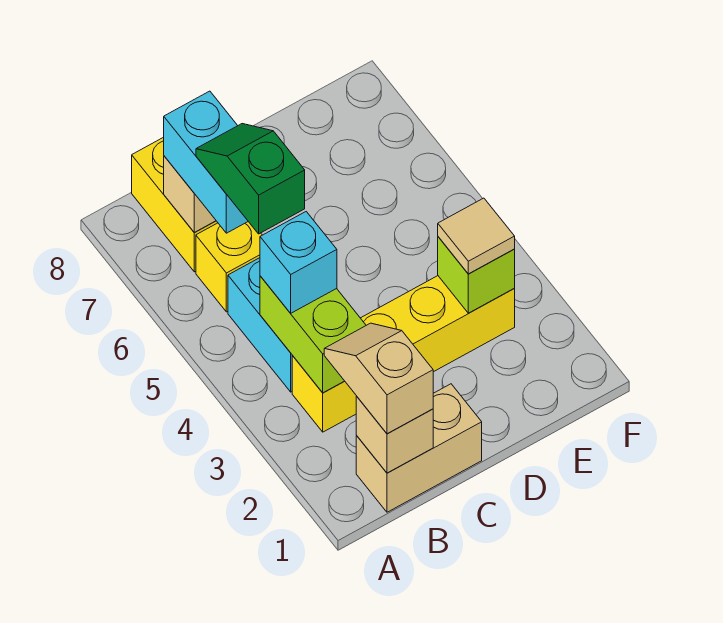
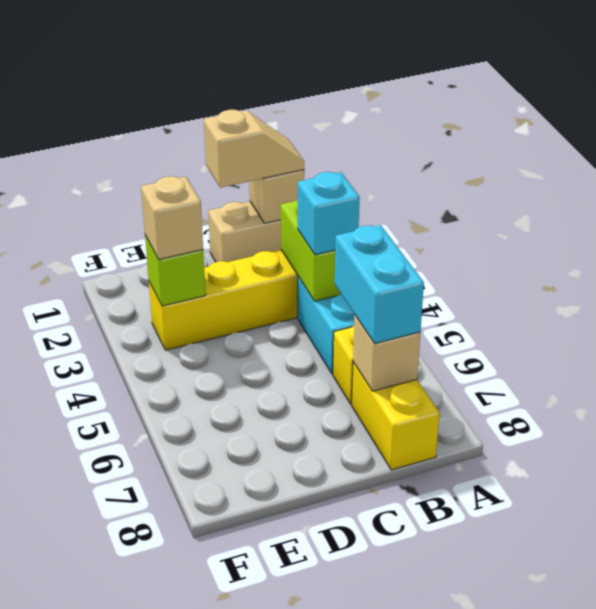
tan slope B1:B2 level 3 top 1 -> tan slope B1:C1 level 3 top C
green slope B5:B6 level 4 top 5 -> none
tan tile E3 level 3 -> tan brick E3 level 3

